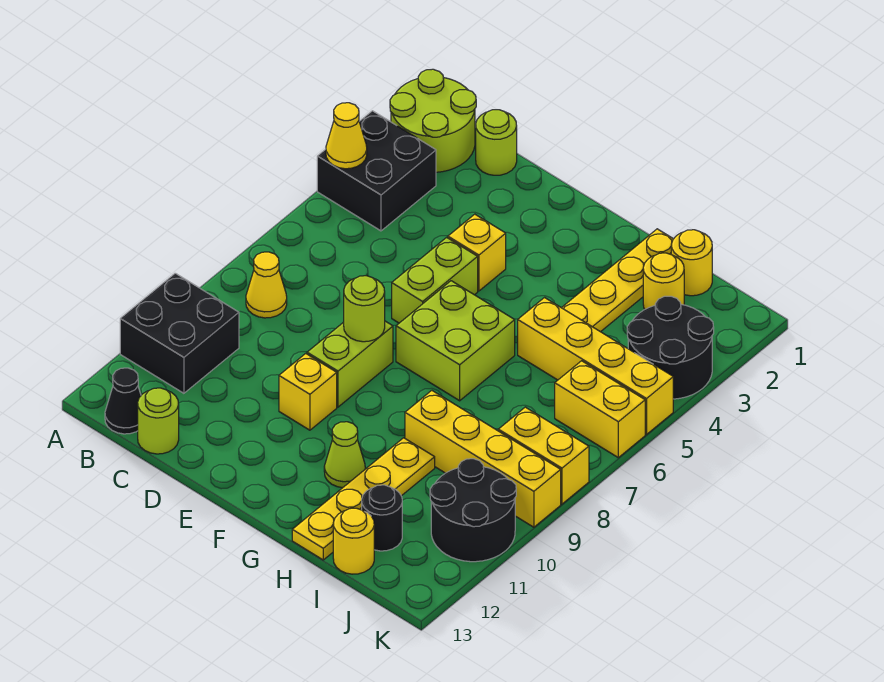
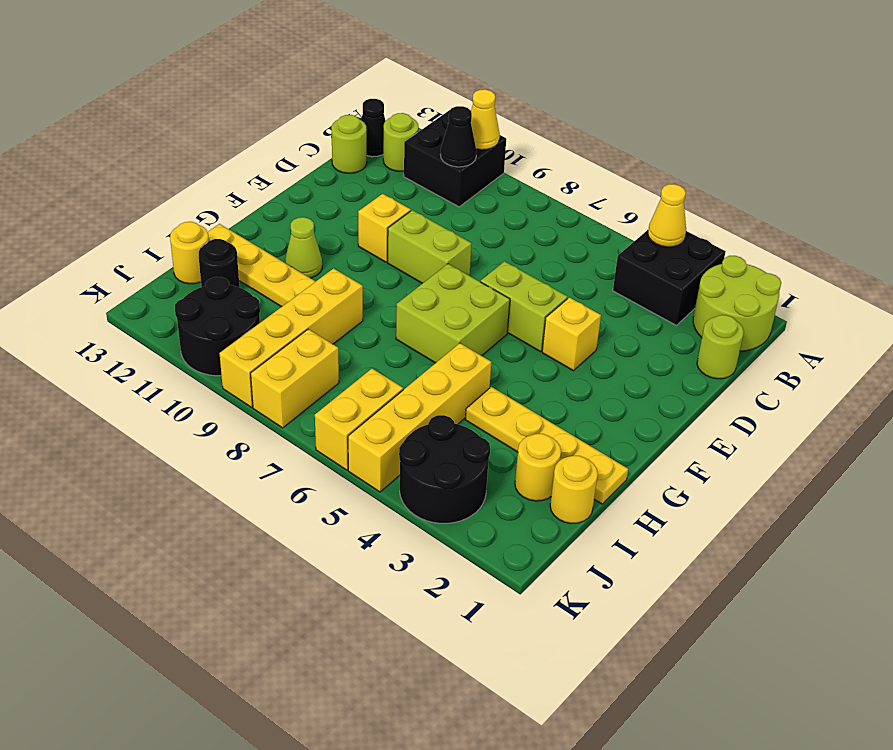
yellow cone B8 level 1 -> yellow cone A10 level 2
none -> black cone B10 level 2
lime round brick E8 level 2 -> lime round brick B12 level 1

